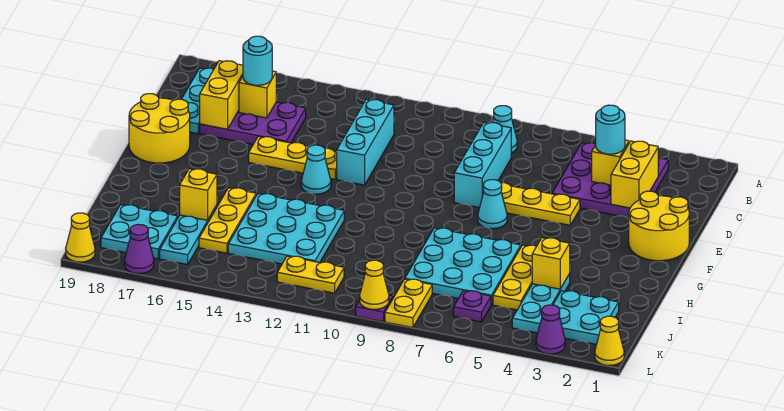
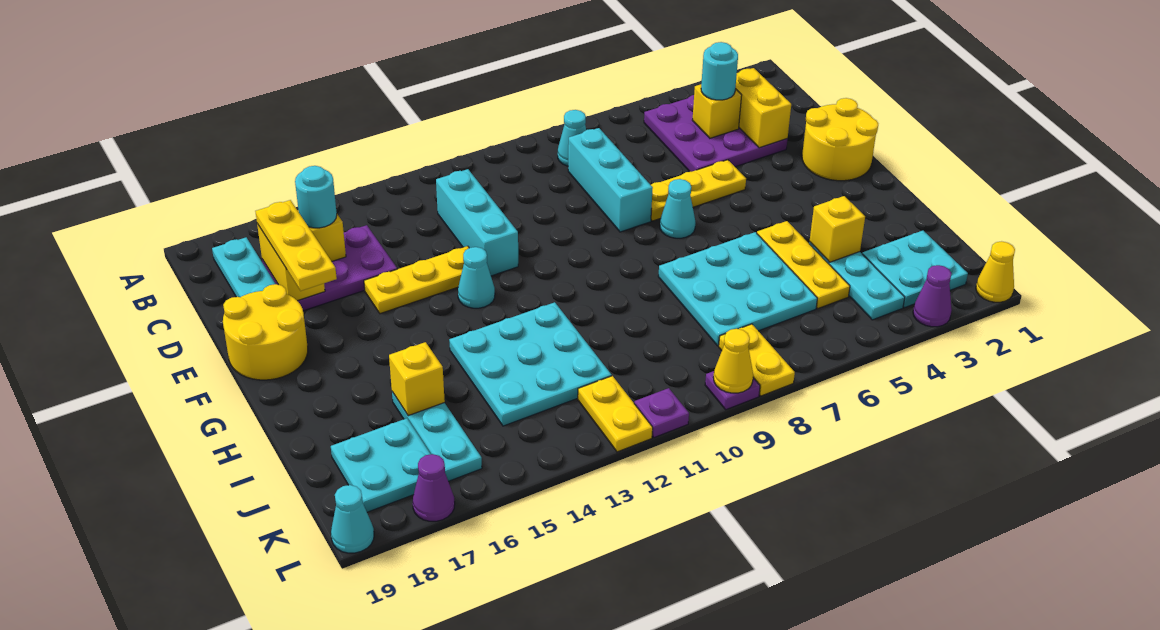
yellow plate H15:J15 level 1 -> yellow plate C17:E17 level 3
purple plate K6 level 1 -> purple plate L11 level 1
yellow plate K11:K12 level 1 -> yellow plate K12:L12 level 1
yellow cone L19 level 1 -> cyan cone L19 level 1

